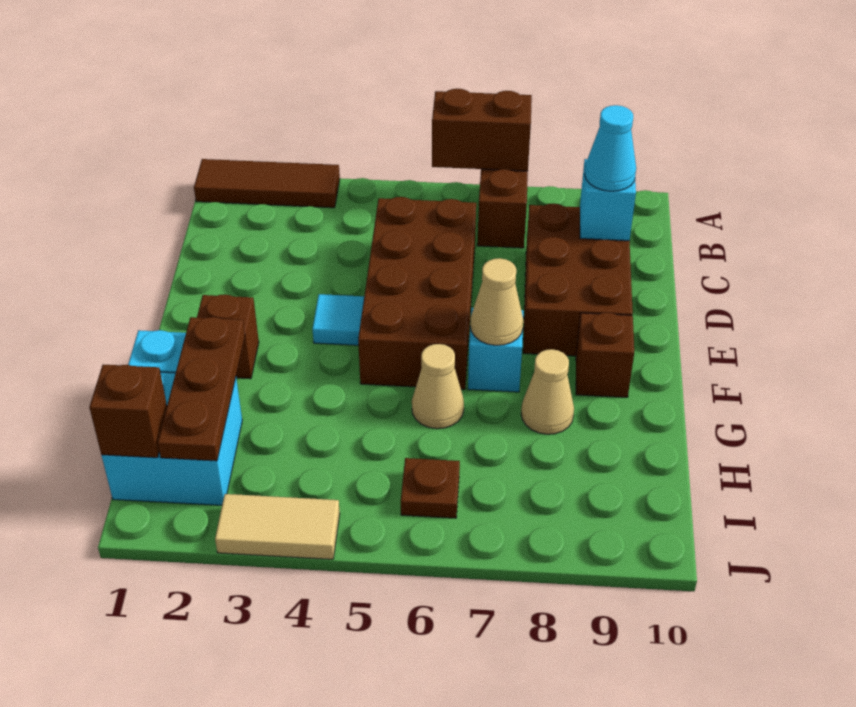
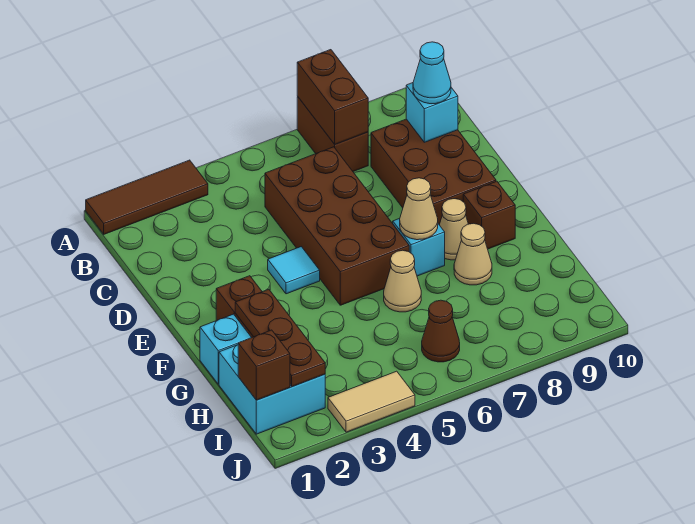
brown brick A6:A7 level 2 -> brown brick A7:B7 level 2
none -> tan cone F8 level 1
brown plate I6 level 1 -> brown cone I6 level 1

